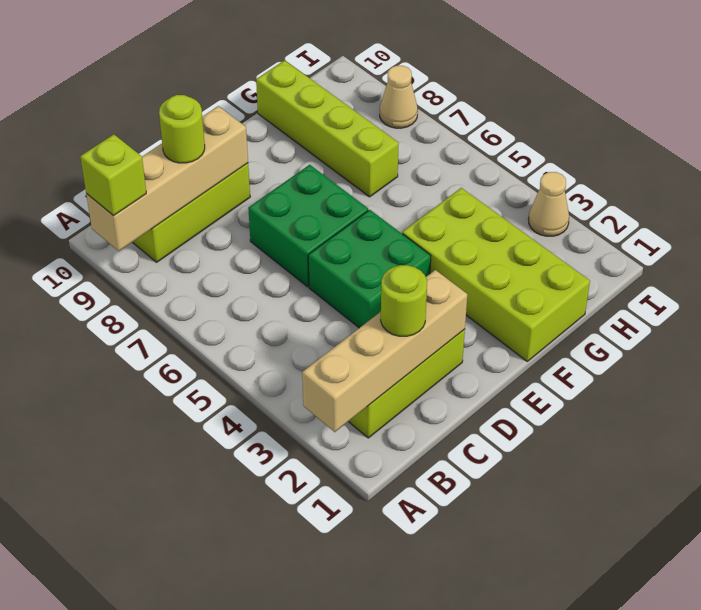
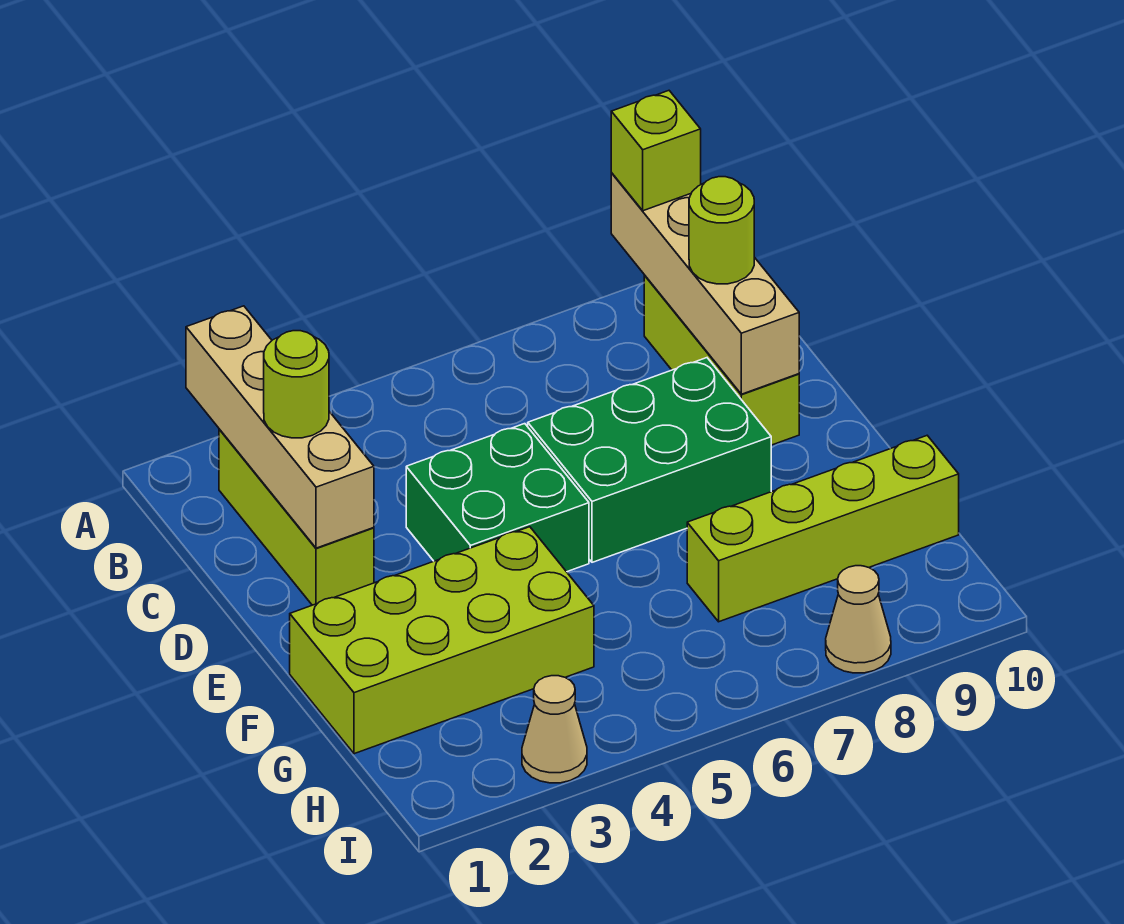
green brick D6:E7 level 1 -> green brick D6:E8 level 1

